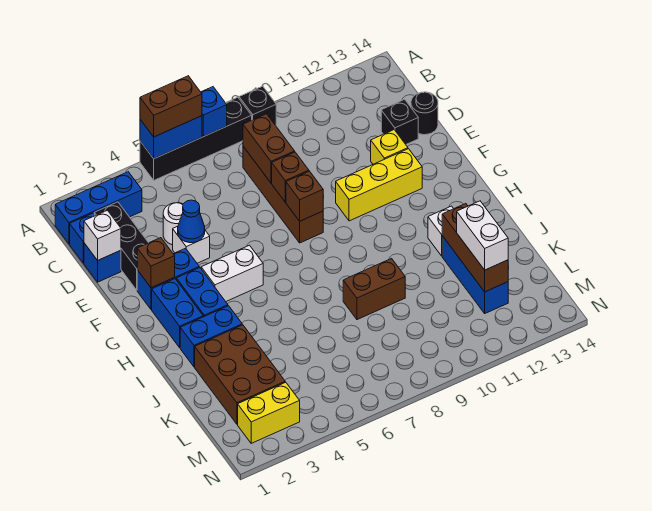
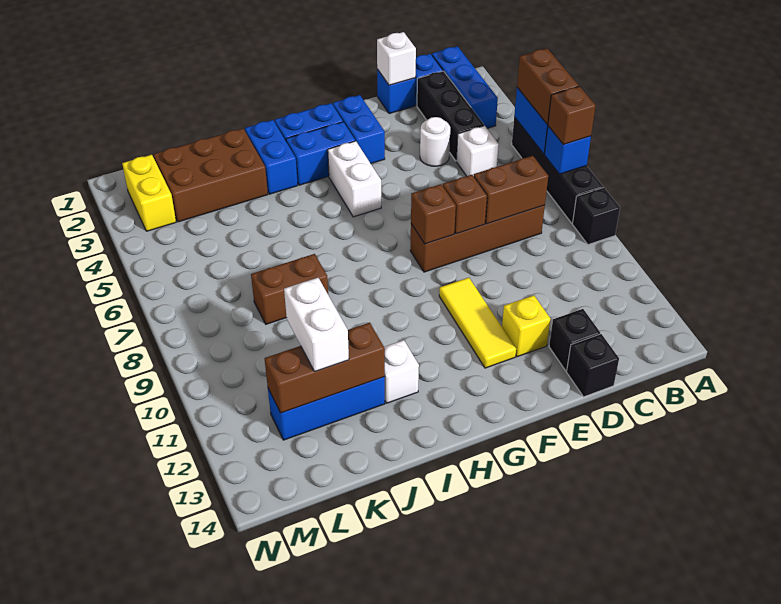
black brick C2:E2 level 1 -> black brick C2:C4 level 1
black round brick D14 level 1 -> black brick D14 level 1
white brick E4 level 1 -> white brick C5 level 1
blue cone E4 level 2 -> none
brown brick F2 level 2 -> brown brick A7 level 3
yellow brick F10:F12 level 1 -> yellow tile F10:F12 level 1
brown brick J8:J9 level 1 -> brown brick J8:K8 level 1
white brick K12:L12 level 3 -> white brick K11:K12 level 3

